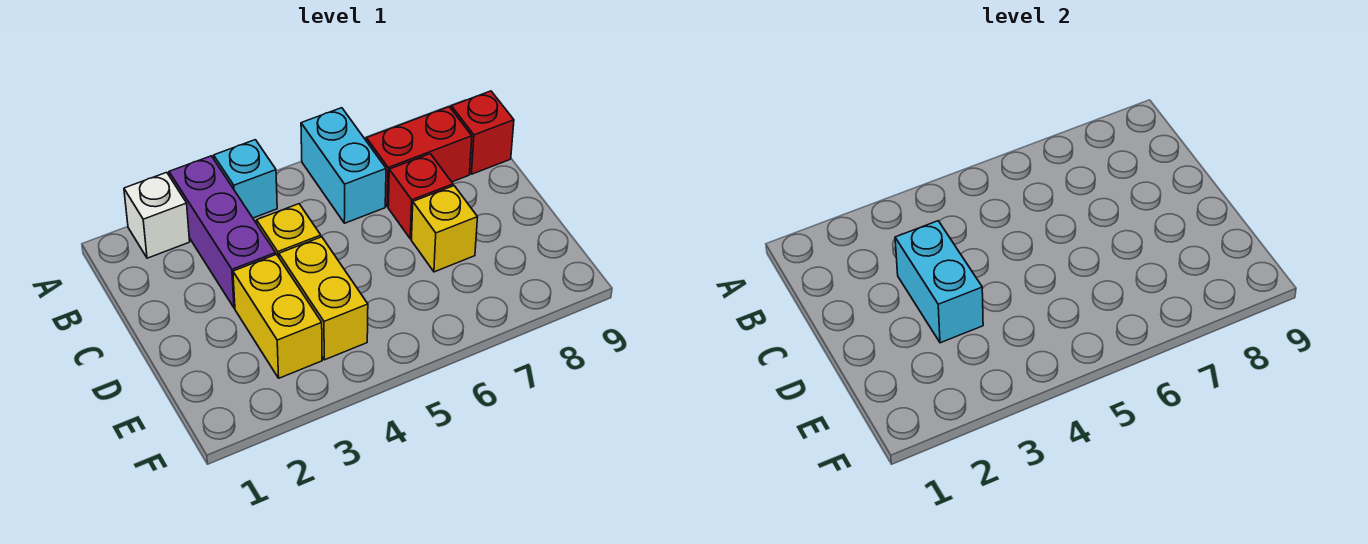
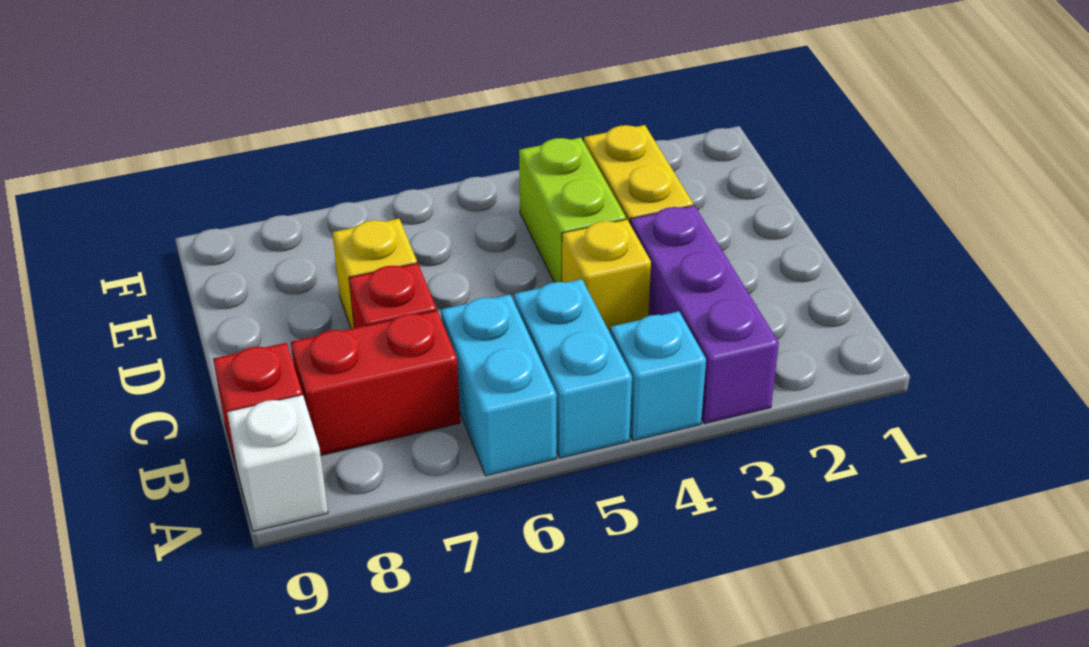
white brick A2 level 1 -> white brick A9 level 1
cyan brick C3:D3 level 2 -> cyan brick A5:B5 level 1
yellow brick D4:E4 level 1 -> lime brick D4:E4 level 1

